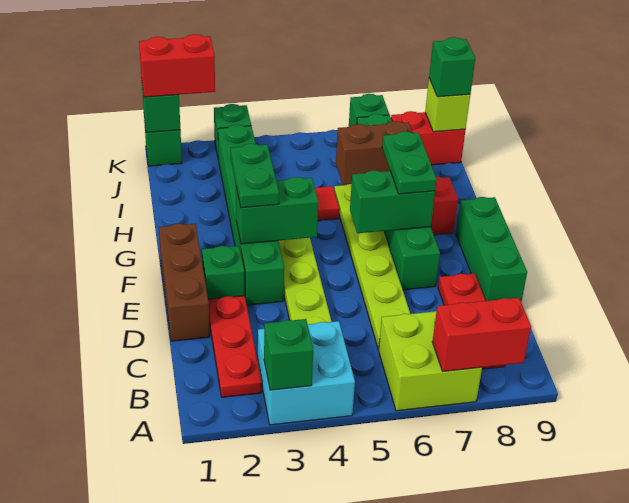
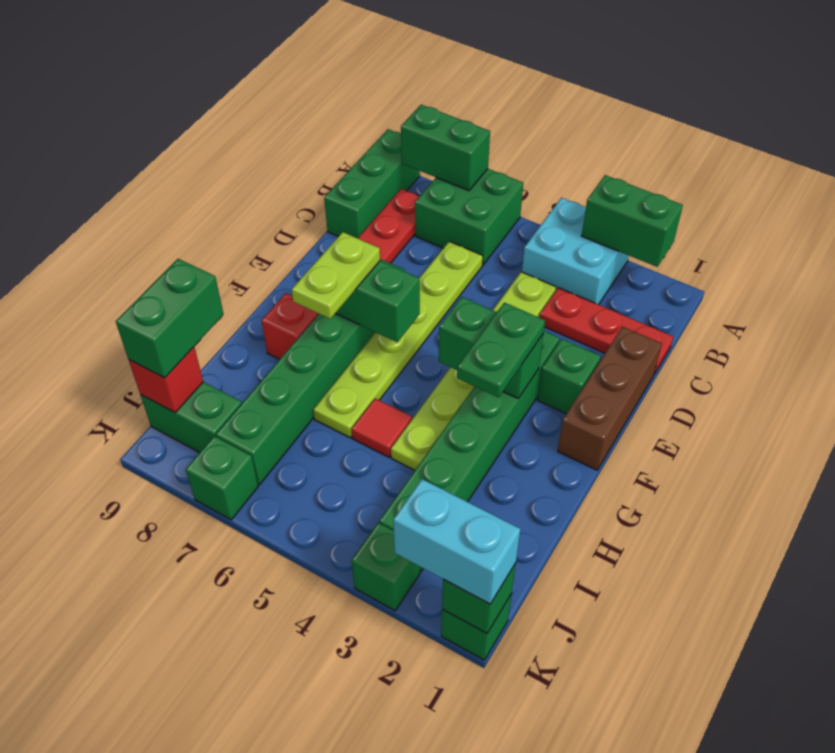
green brick A3 level 2 -> green brick A2:A3 level 2
lime brick A6:B7 level 1 -> green brick A6:B7 level 1
red brick A7:A8 level 2 -> green brick A7:A8 level 2
red plate B2:D2 level 1 -> red plate C1:C3 level 1
green brick D9:F9 level 1 -> green brick A9:C9 level 1
green plate F7:G7 level 3 -> lime plate F7:G7 level 3
brown brick H6:H7 level 2 -> none
red brick J8:J9 level 1 -> green brick J8:J9 level 1
lime brick J9 level 2 -> red brick J9 level 2
green brick J9 level 3 -> green brick I9:J9 level 3
red brick K1:K2 level 3 -> cyan brick K1:K2 level 3

